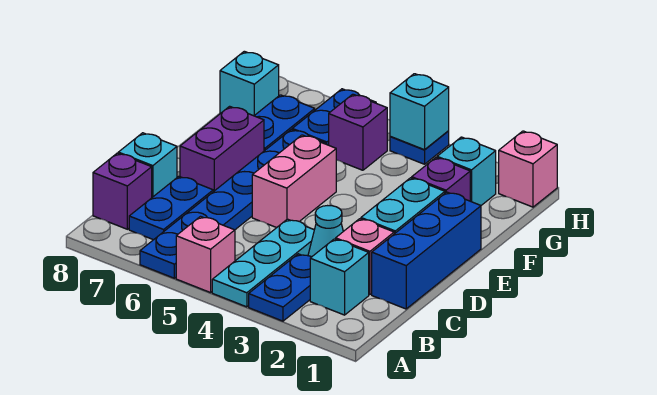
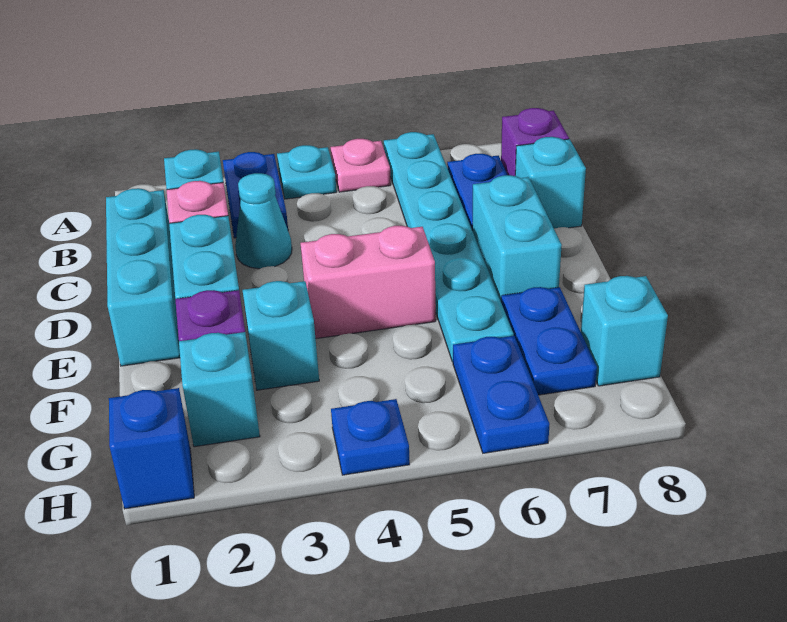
cyan plate A4:C4 level 1 -> cyan plate A4 level 1
pink brick A5 level 1 -> pink plate A5 level 1
blue plate A6:F6 level 1 -> cyan plate A6:F6 level 1
blue brick C1:E1 level 1 -> cyan brick C1:E1 level 1
pink brick D5:E5 level 1 -> pink brick E4:E5 level 1
purple brick D7:E7 level 1 -> cyan brick D7:E7 level 1
purple brick G5 level 1 -> none
pink brick H1 level 1 -> blue brick H1 level 1
cyan brick H4 level 2 -> cyan brick F3 level 1

